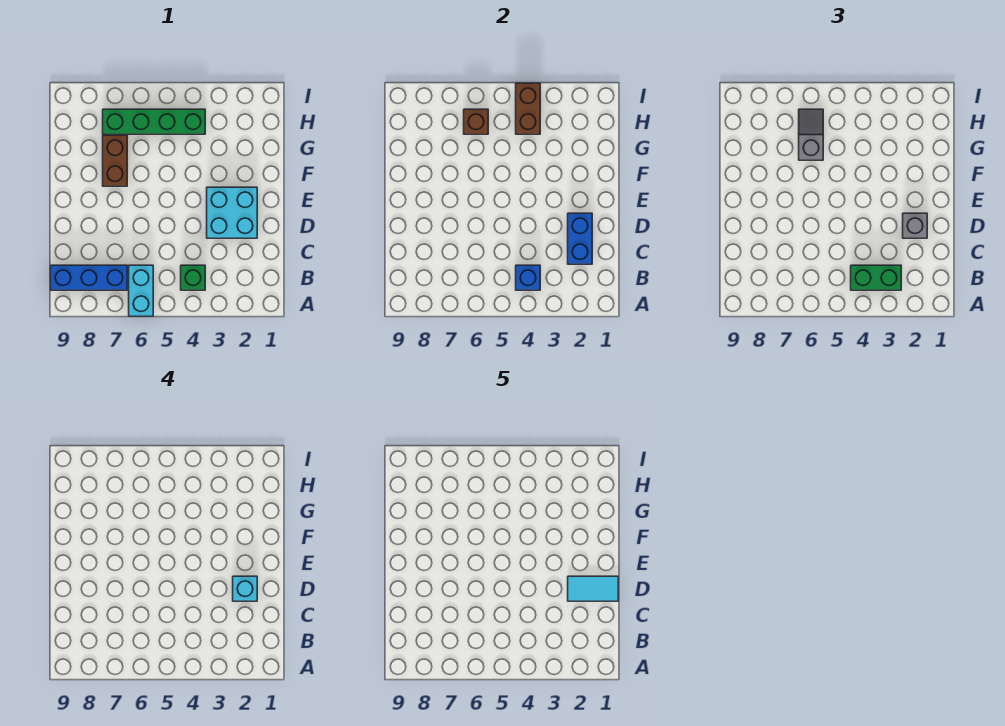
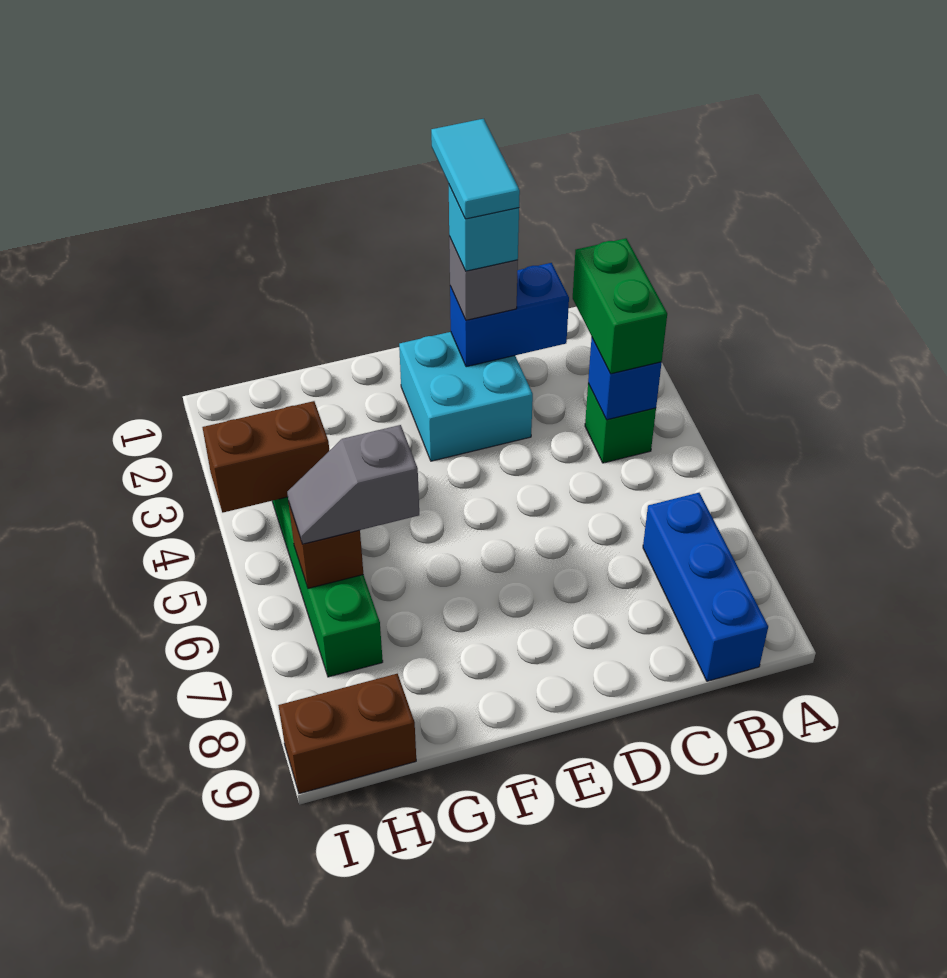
cyan brick A6:B6 level 1 -> none
brown brick F7:G7 level 1 -> brown brick H9:I9 level 1

